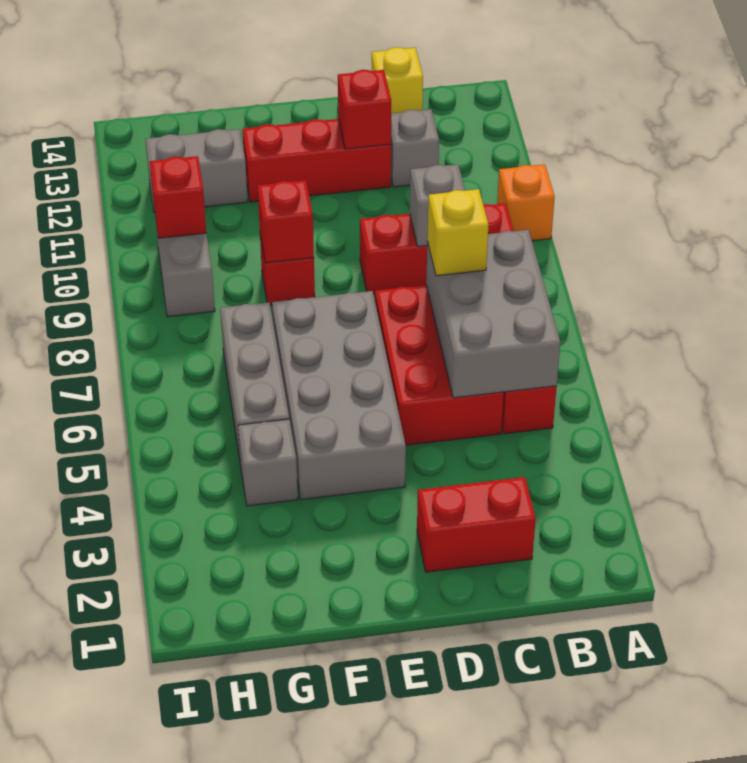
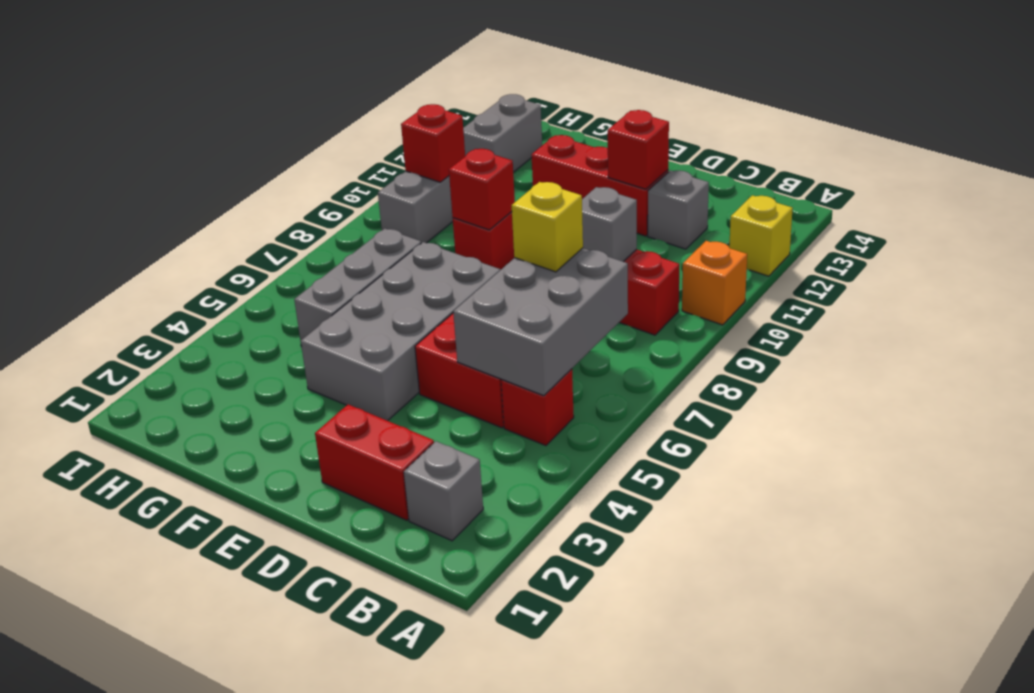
yellow brick C14 level 1 -> yellow brick A12 level 1
grey brick G4 level 1 -> grey brick B2 level 1
grey brick G12:H12 level 1 -> grey brick H12:H13 level 1

